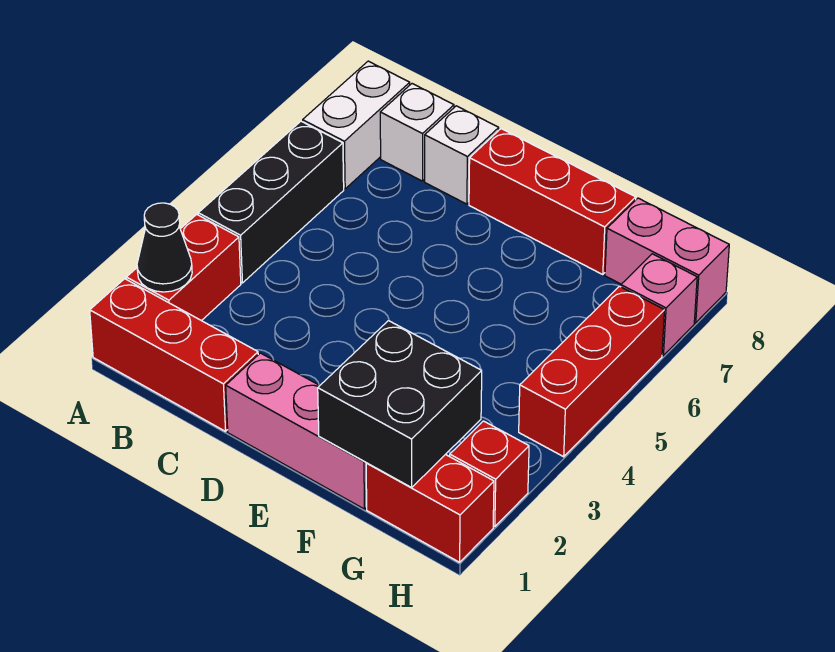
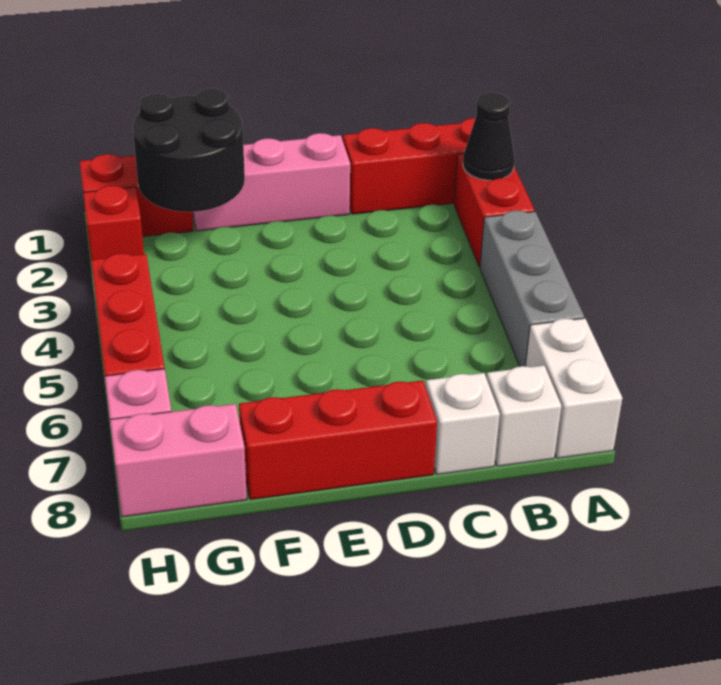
black brick A4:A6 level 1 -> grey brick A4:A6 level 1
black brick F1:G2 level 2 -> black round brick F1:G2 level 2

